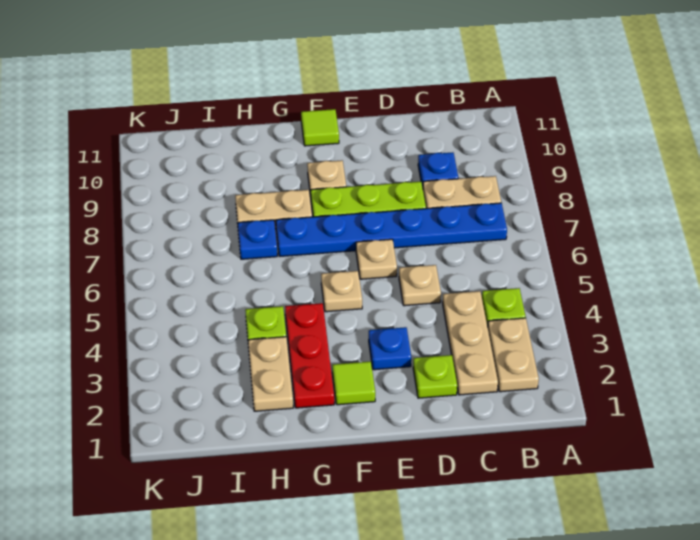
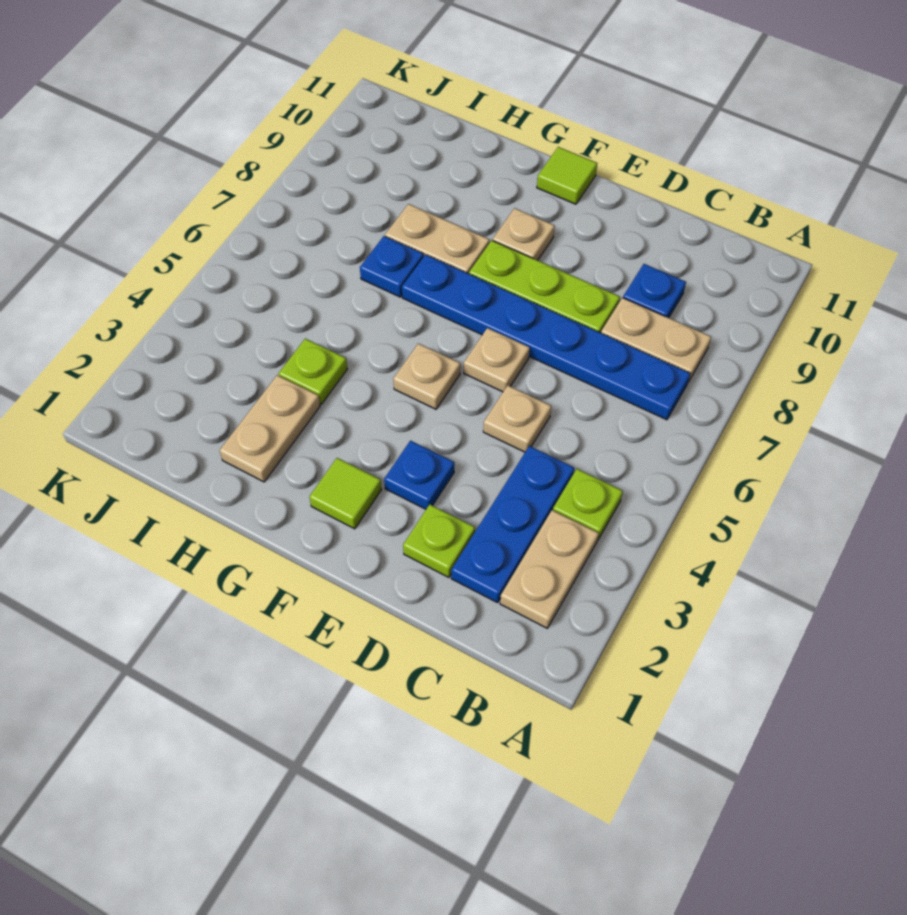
tan plate C2:C4 level 1 -> blue plate C2:C4 level 1
red plate G2:G4 level 1 -> none

